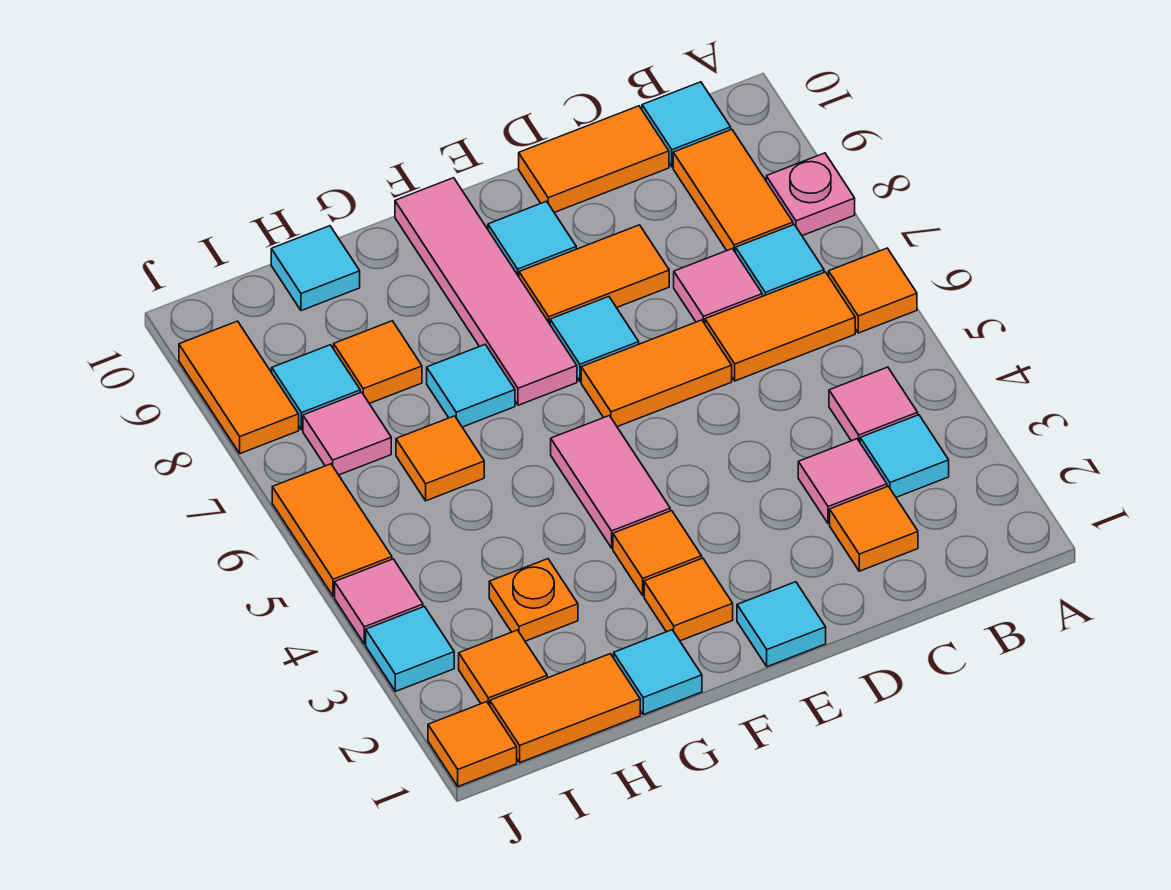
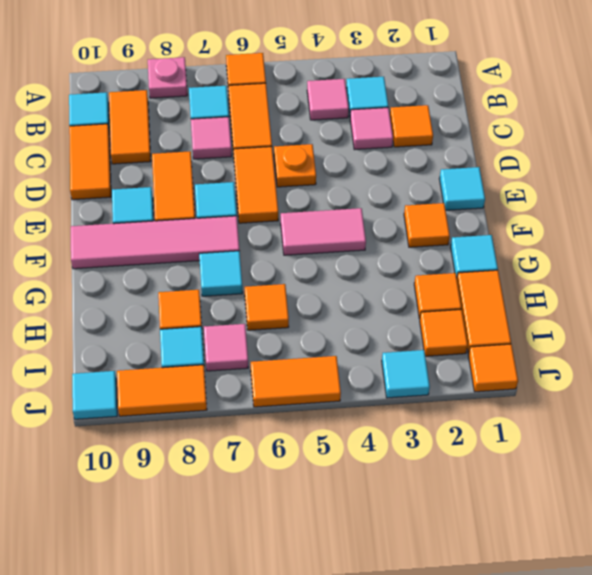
orange tile B8:B9 level 1 -> orange tile B9:C9 level 1
orange tile F3 level 1 -> orange tile H2 level 1
orange plate H3 level 1 -> orange plate D5 level 1
cyan tile H10 level 1 -> cyan tile J10 level 1
pink tile J4 level 1 -> none

